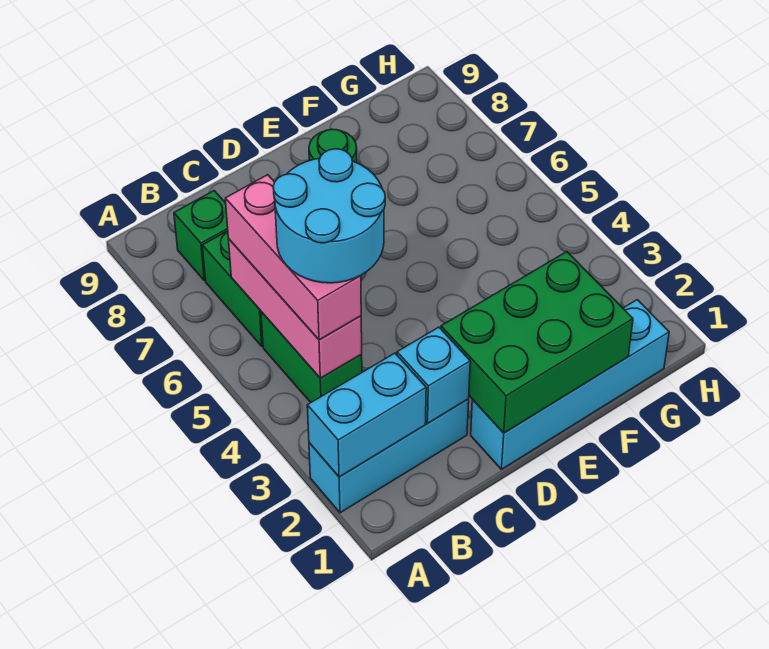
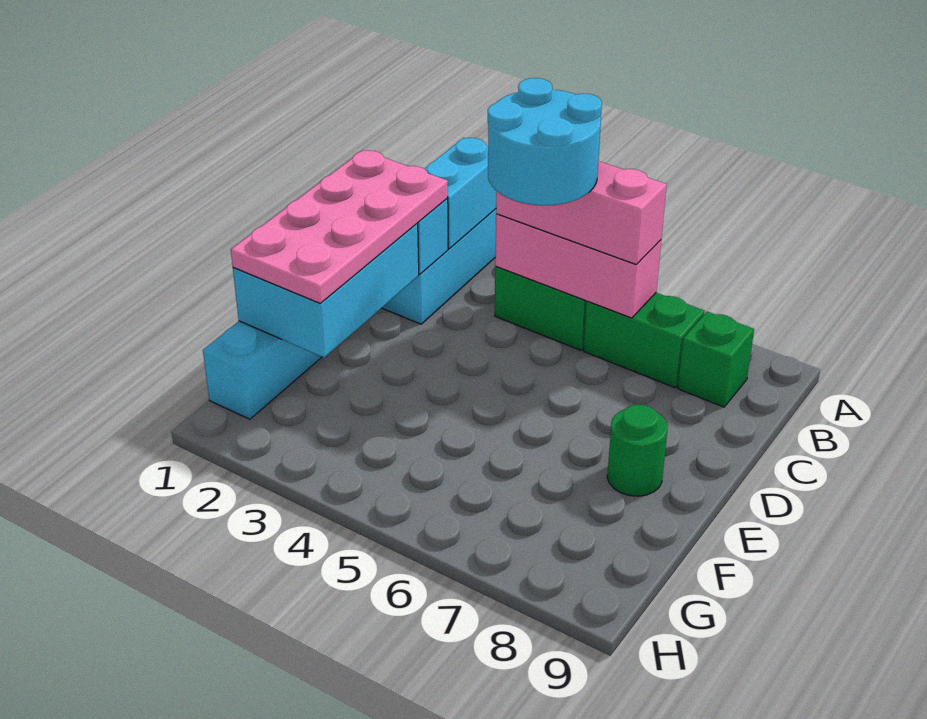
none -> pink plate C1:F2 level 3
green brick D1:F2 level 2 -> cyan brick D1:F2 level 2

